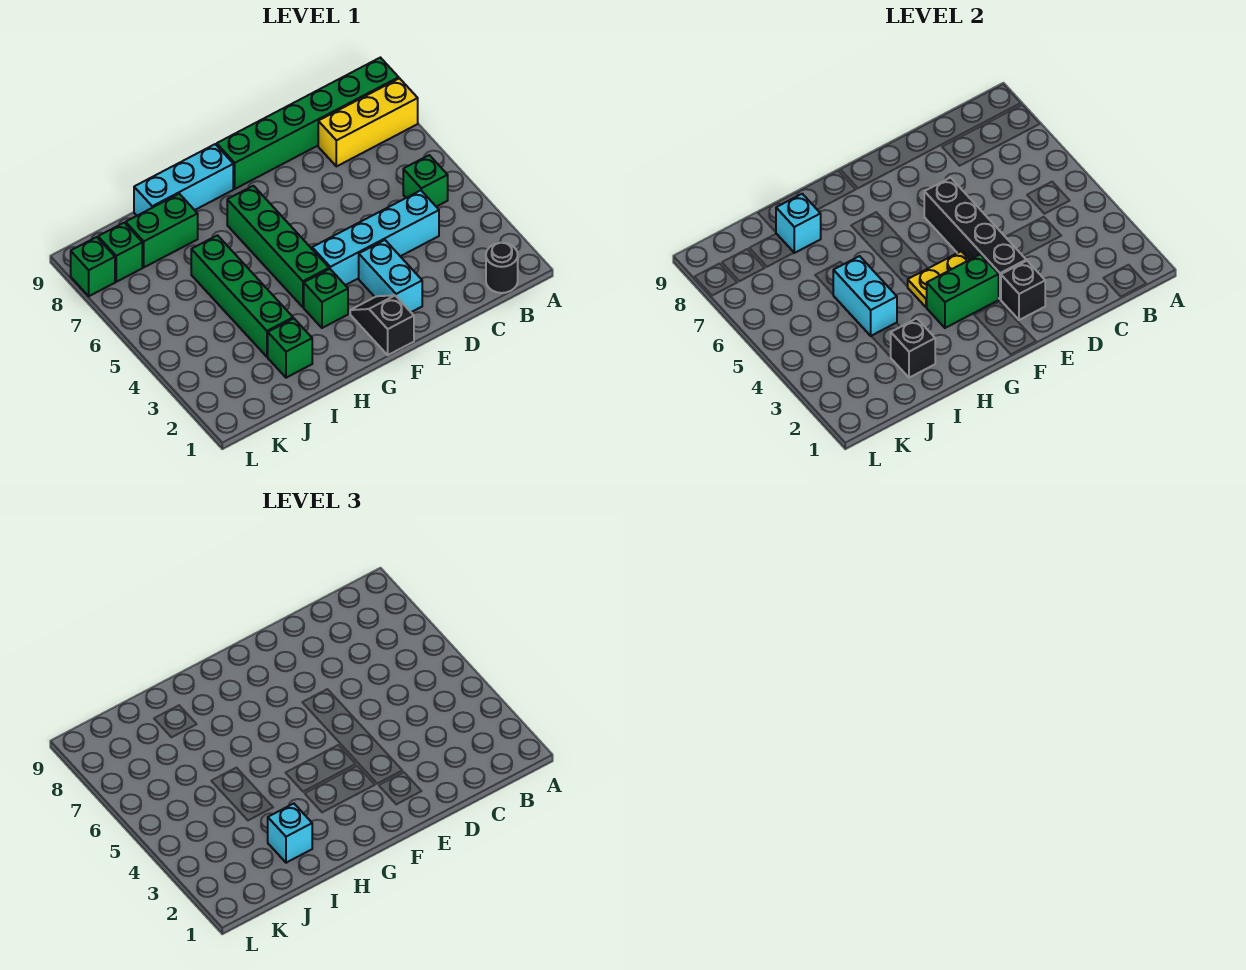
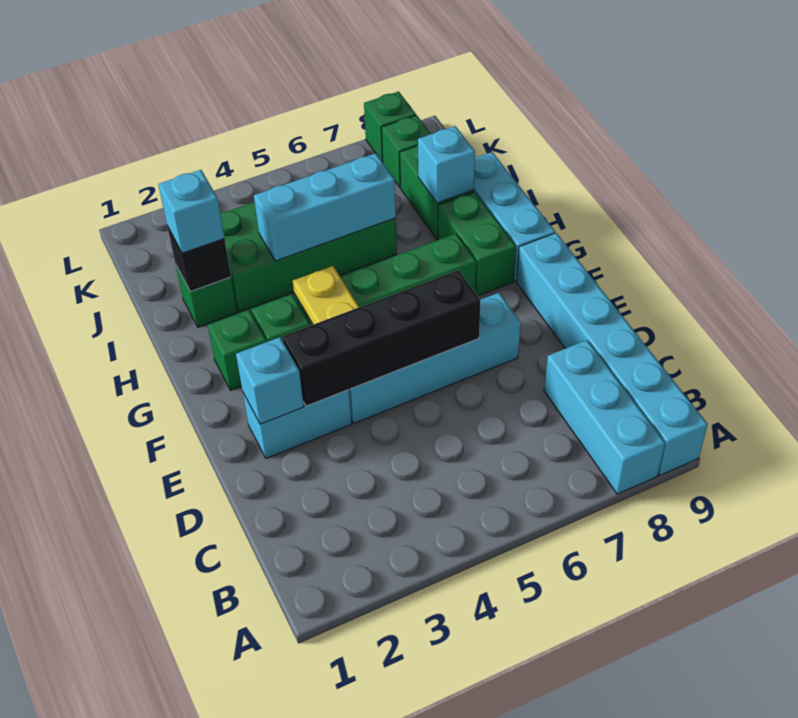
yellow brick A8:C8 level 1 -> cyan brick A8:C8 level 1
green brick A9:F9 level 1 -> cyan brick A9:F9 level 1
black round brick B1 level 1 -> none
green brick B5 level 1 -> green brick G2 level 1
cyan brick C4:F4 level 1 -> cyan brick E4:E7 level 1
black brick E2 level 2 -> cyan brick E2 level 2
black slope F1:F2 level 1 top 1 -> none
green brick F3:G3 level 2 -> green brick G8:H8 level 1
green brick I3:I6 level 1 -> green brick I3:J6 level 1
cyan brick I4:I5 level 2 -> cyan brick I4:I6 level 2

